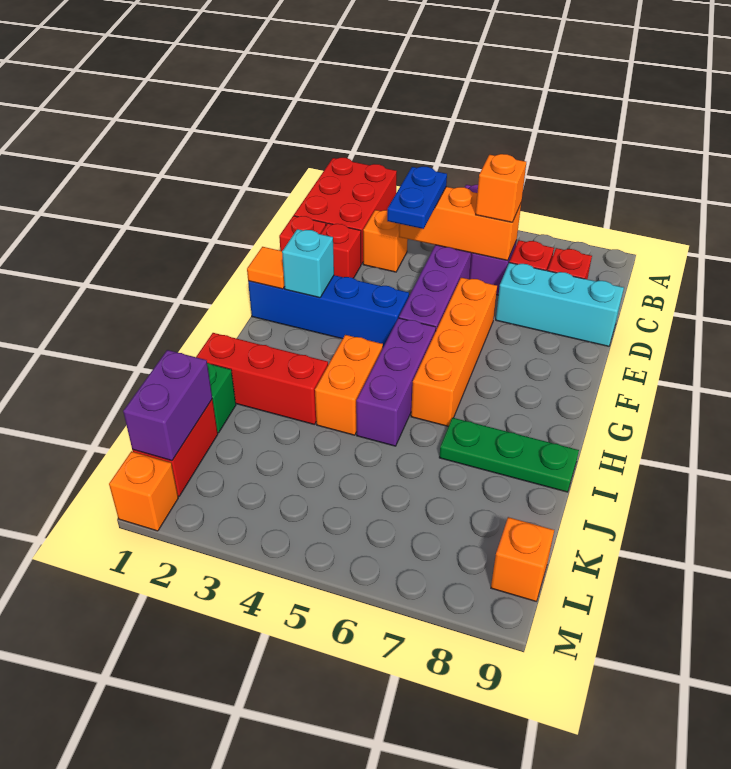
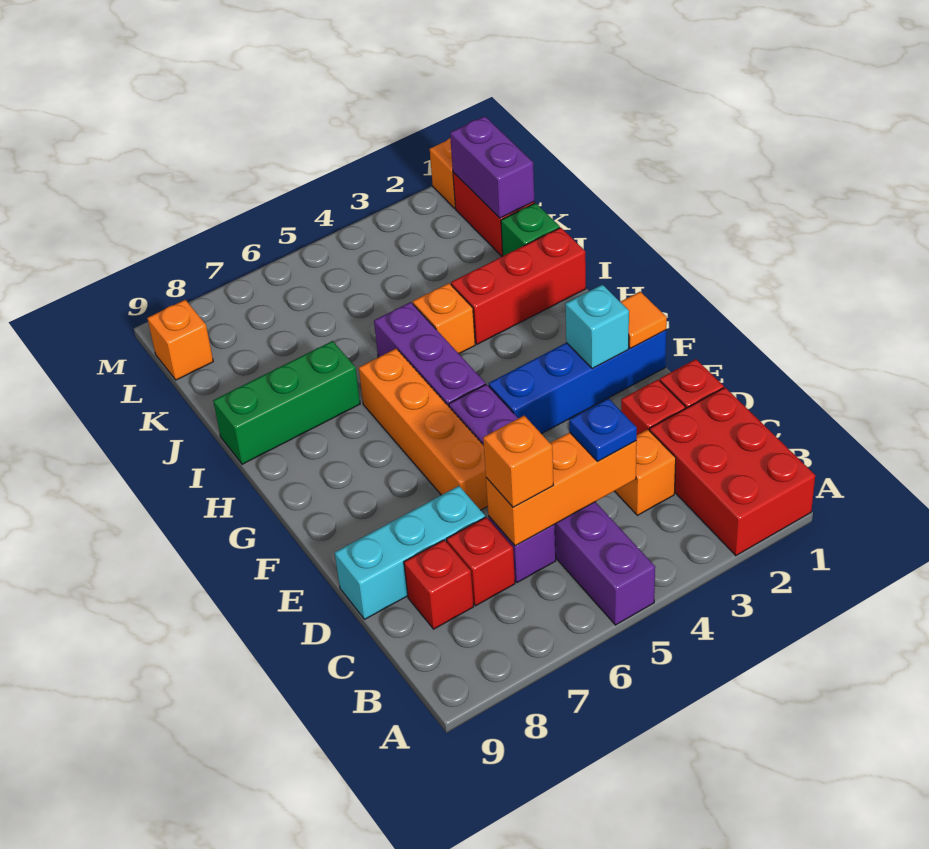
blue plate C4:D4 level 3 -> blue plate C4 level 3
orange brick H4:I4 level 1 -> orange brick I4 level 1
green plate I7:I9 level 1 -> green brick I7:I9 level 1

